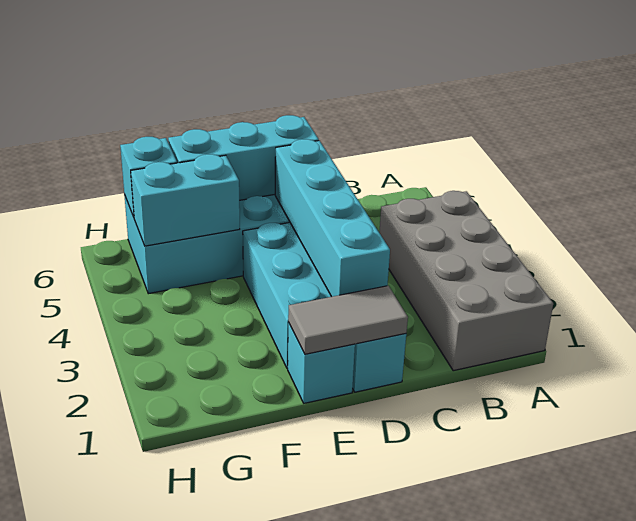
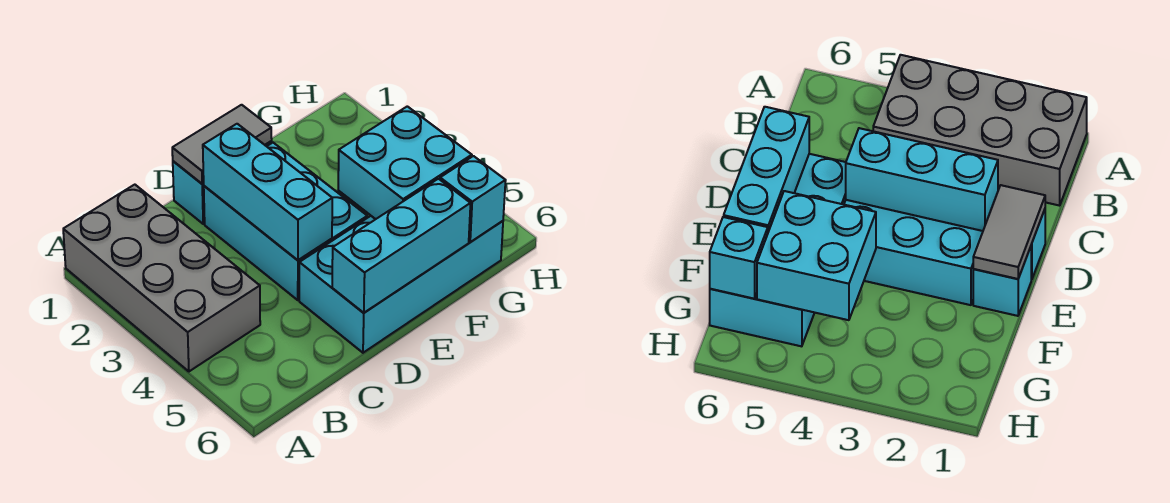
cyan brick D2:D5 level 2 -> cyan brick D2:D4 level 2
cyan brick F5:G5 level 2 -> cyan brick F4:G5 level 2

